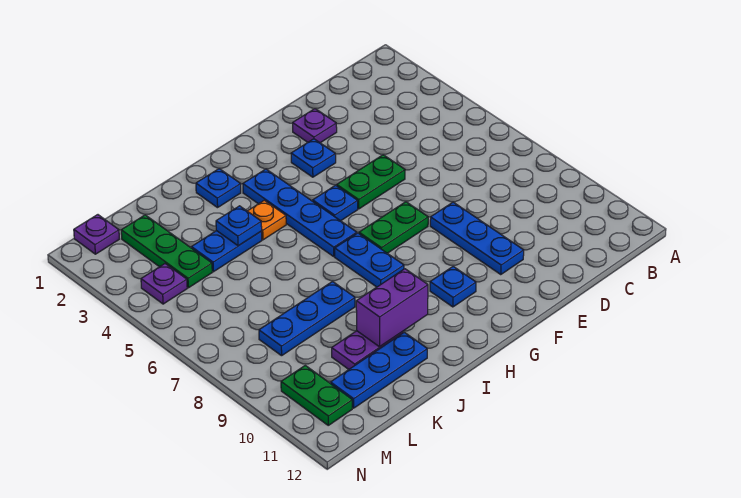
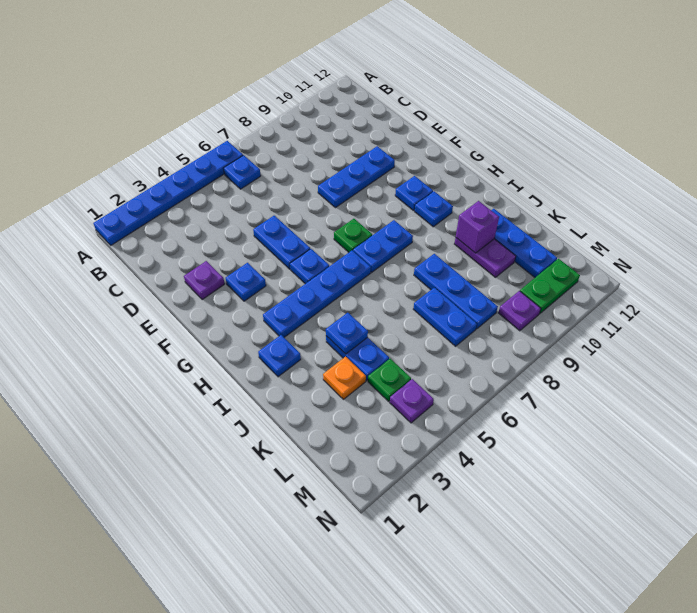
none -> blue plate A1:A6 level 1
none -> blue plate B6 level 1
green plate E5:F5 level 1 -> blue plate E5:F5 level 1
green plate F7:G7 level 1 -> green plate G7 level 1
none -> blue plate H10 level 1
orange plate I4 level 1 -> orange plate K3 level 1
purple brick I10:J10 level 2 -> purple brick J10 level 2
none -> blue plate K7:L7 level 1
green plate L2:L4 level 1 -> green plate L4 level 1
purple plate M1 level 1 -> purple plate M9 level 1

